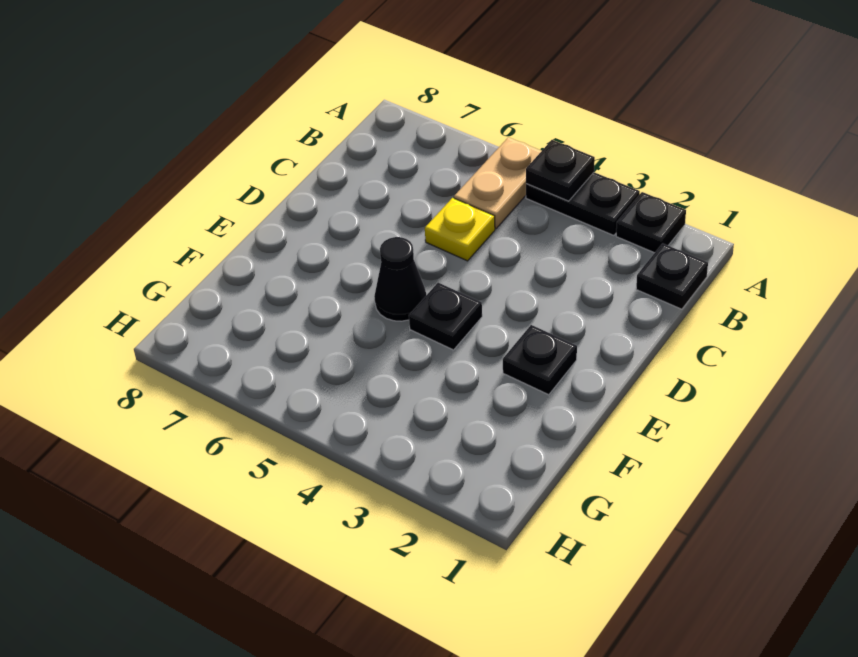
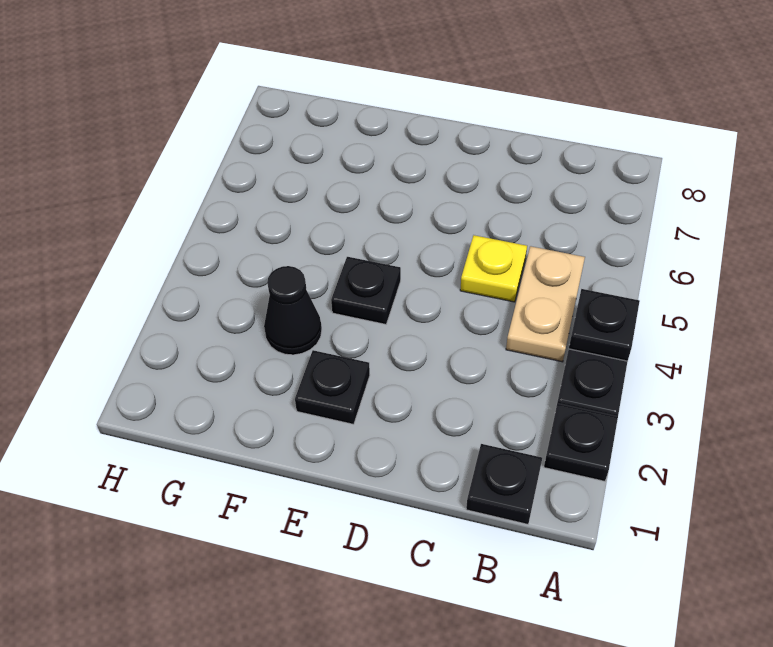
tan plate A5:B5 level 1 -> tan plate B4:B5 level 1
black cone E5 level 1 -> black cone F3 level 1

